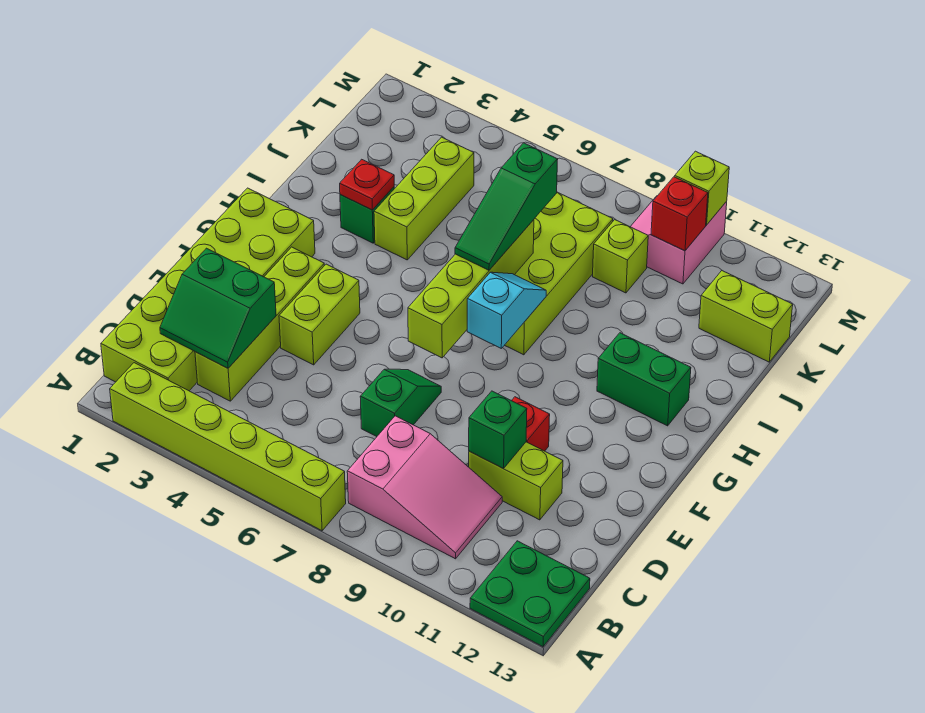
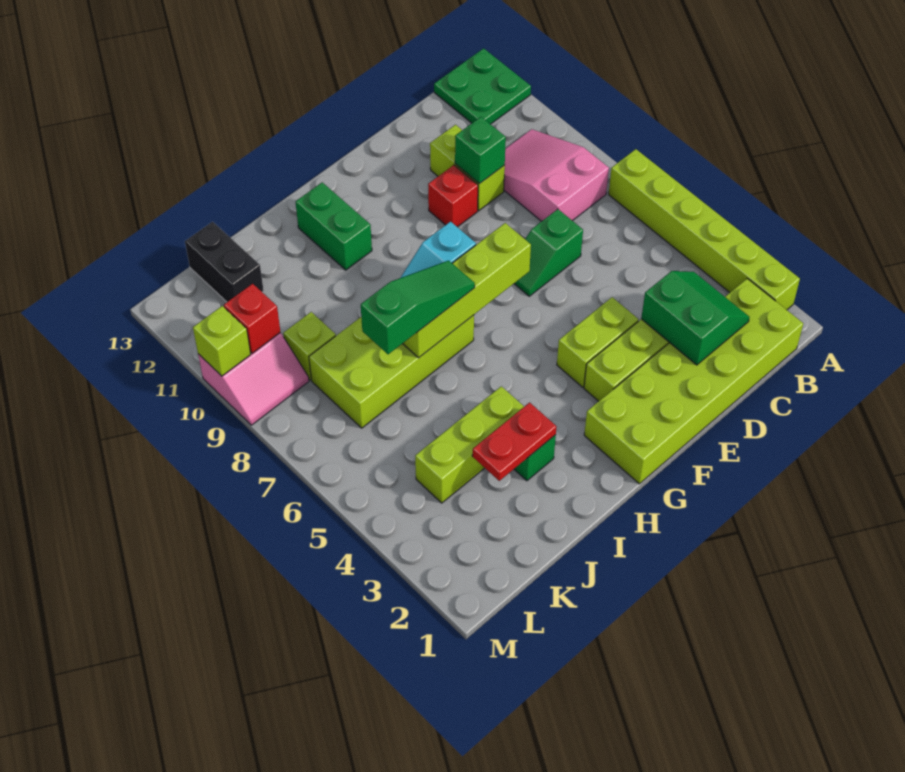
red plate I3 level 2 -> red plate I3:J3 level 2
lime brick K12:K13 level 1 -> black brick K12:K13 level 1

